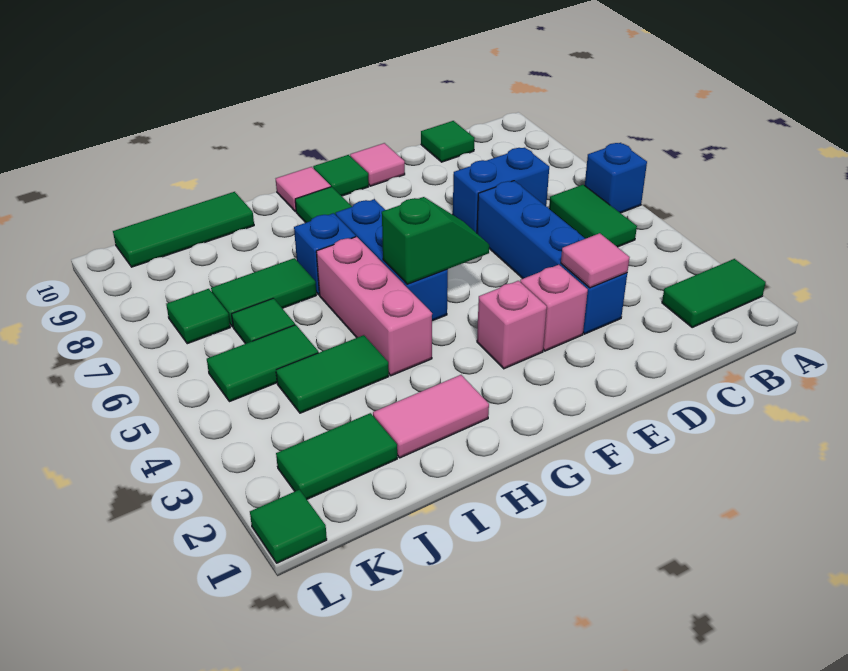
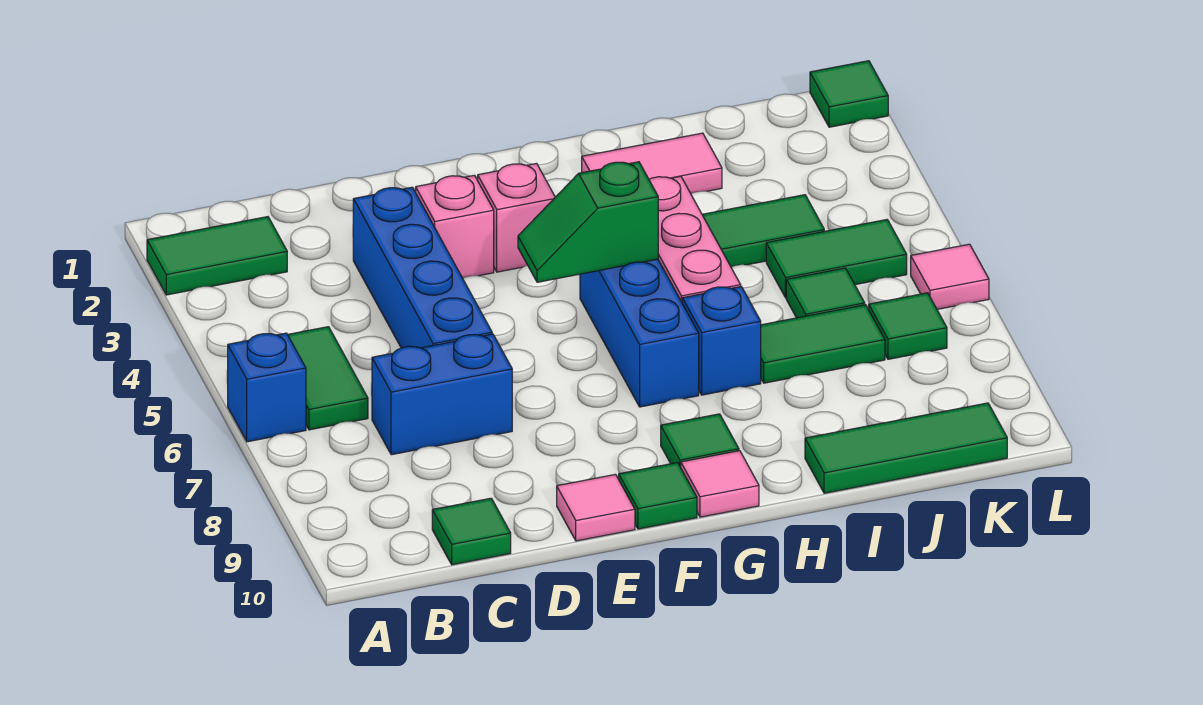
pink tile D3 level 2 -> pink tile L6 level 1
green tile J2:K2 level 1 -> none

